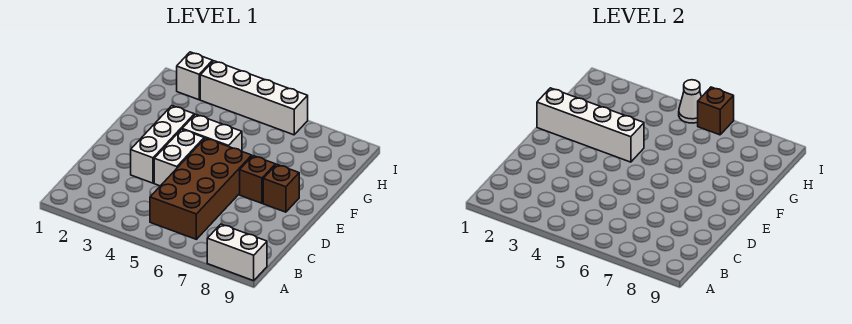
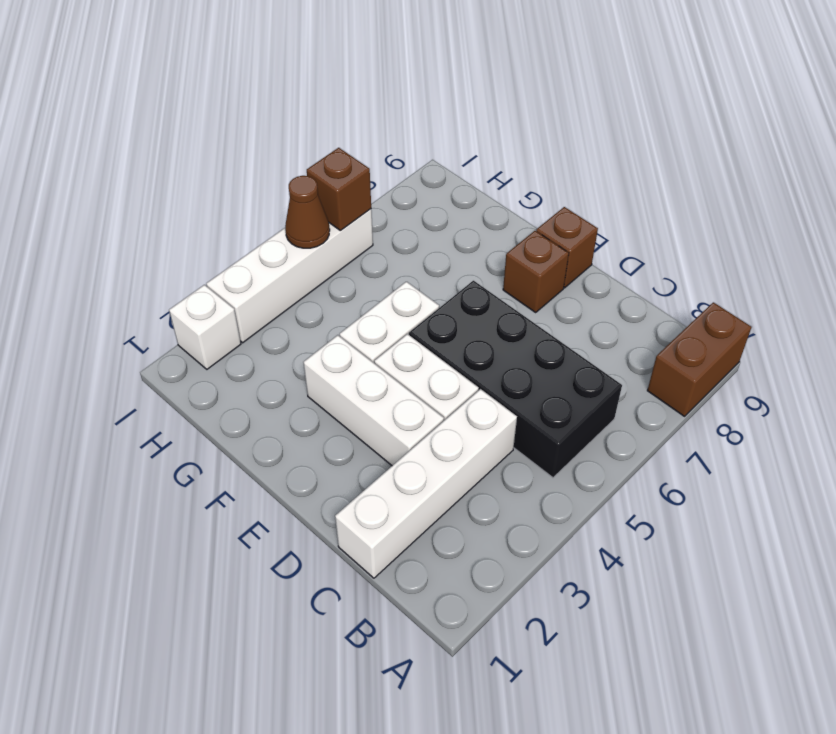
white brick A8:A9 level 1 -> brown brick A8:A9 level 1
brown brick B5:E6 level 1 -> black brick B5:E6 level 1
brown brick E7 level 1 -> brown brick E9 level 1
white brick F1:F4 level 2 -> white brick C1:C4 level 1
white cone I5 level 2 -> brown cone I5 level 2

